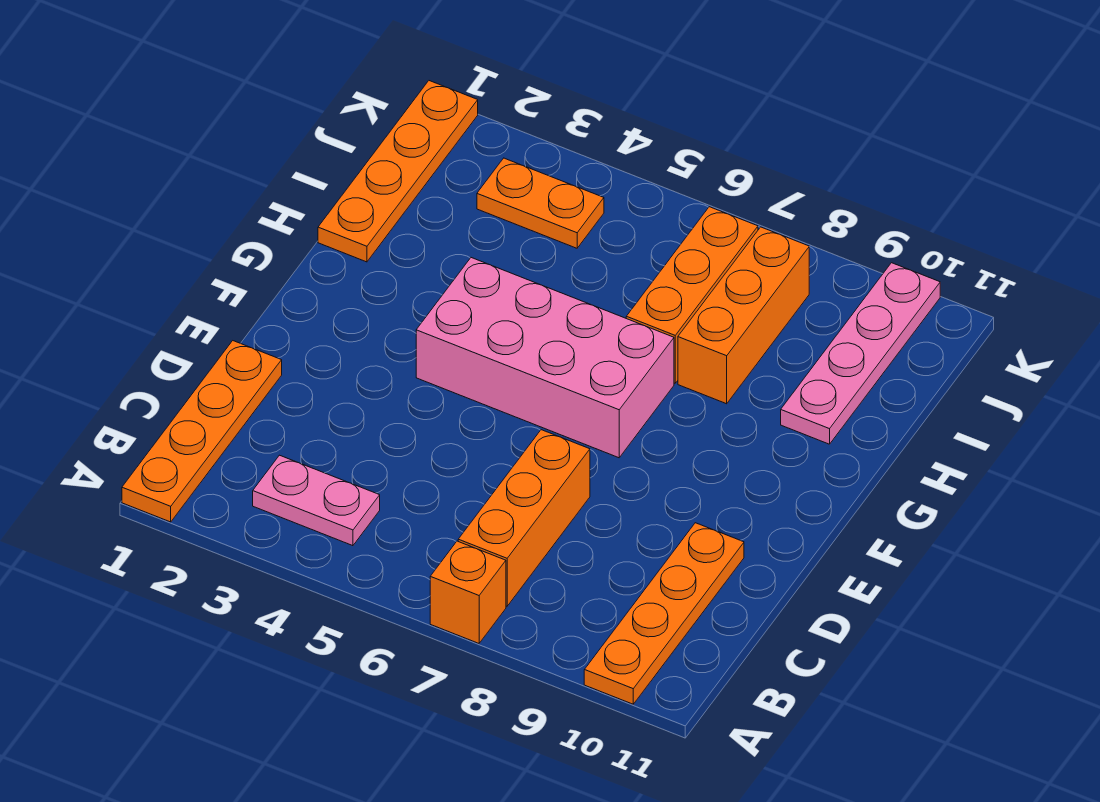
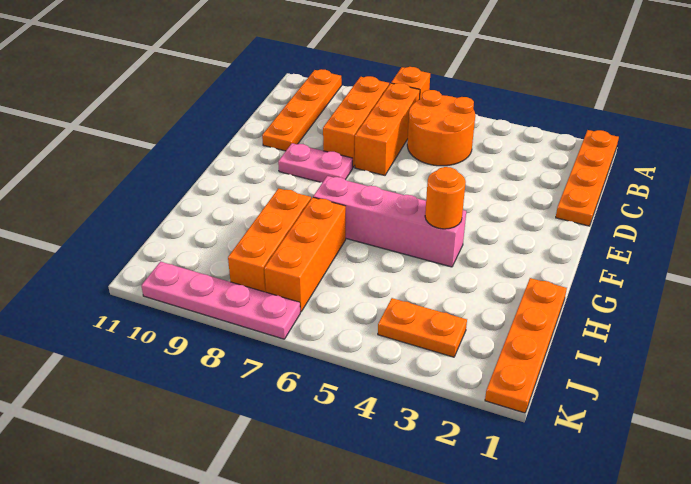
pink plate B3:B4 level 1 -> pink plate E8:E9 level 1
none -> orange round brick B5:C6 level 1
none -> orange brick B8:D8 level 1
pink brick F4:G7 level 1 -> pink brick G4:G7 level 1
none -> orange round brick G4 level 2
pink plate H10:K10 level 1 -> pink plate K7:K10 level 1

